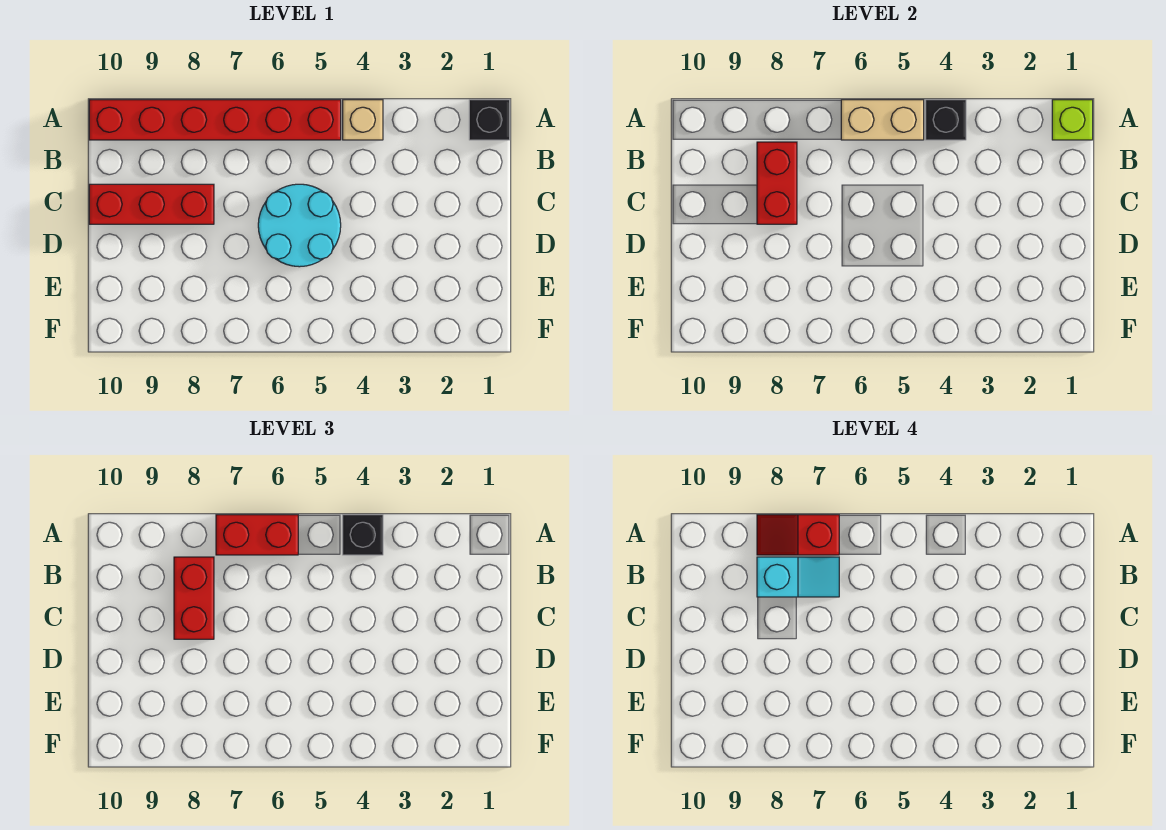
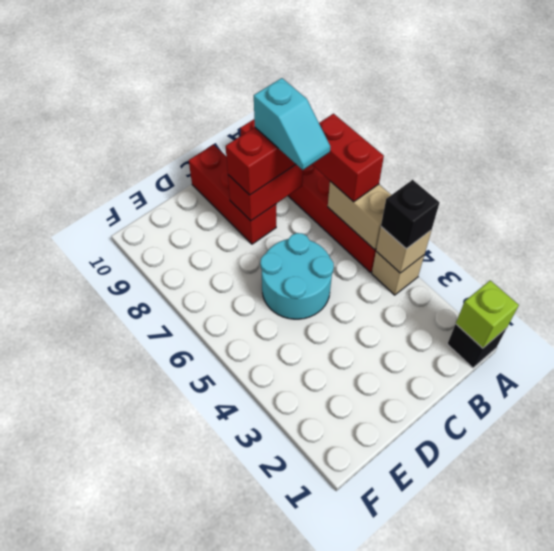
black brick A4 level 2 -> tan brick A4 level 2
red slope A7:A8 level 4 top 7 -> none

